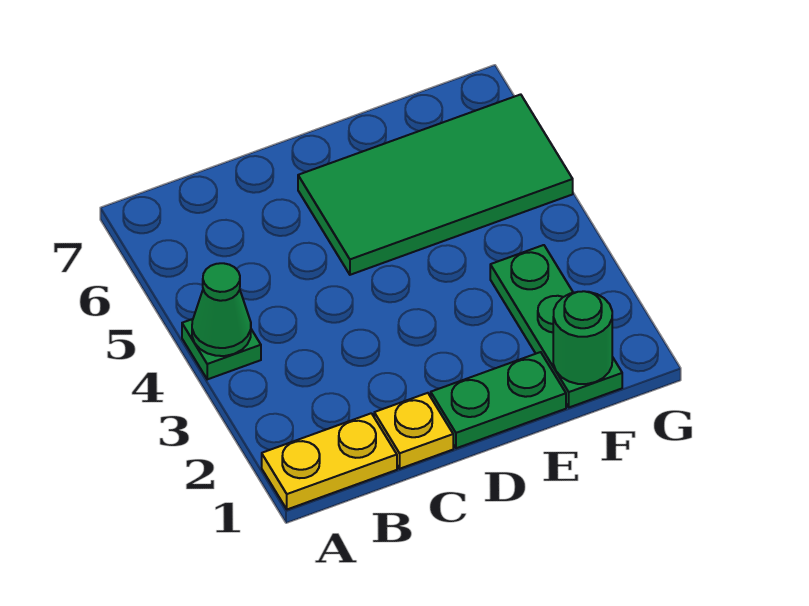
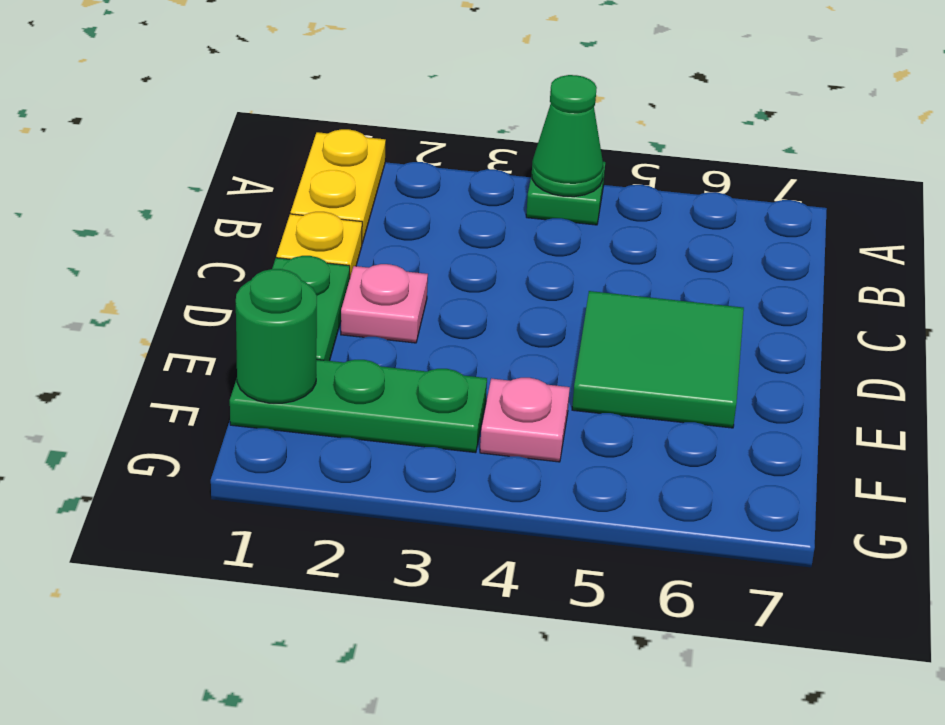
none -> pink plate D2 level 1
green tile D5:G6 level 1 -> green tile D5:E6 level 1
none -> pink plate F4 level 1

